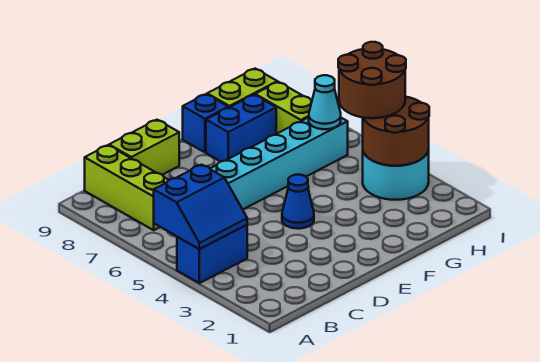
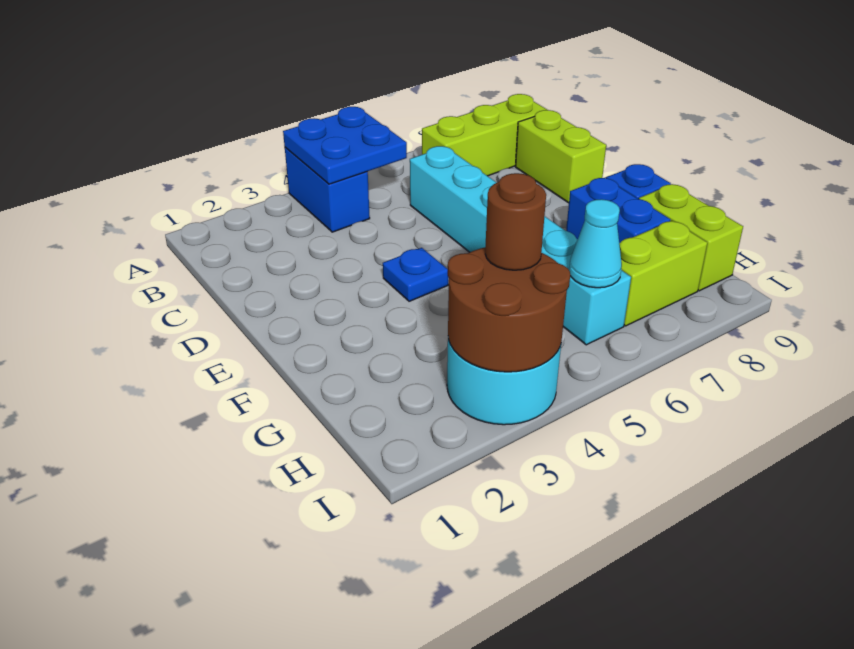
blue slope A4:B5 level 2 top 5 -> blue plate A4:B5 level 2
blue cone E4 level 1 -> blue plate E4 level 1
brown round brick H4:I5 level 3 -> brown round brick H4 level 3

